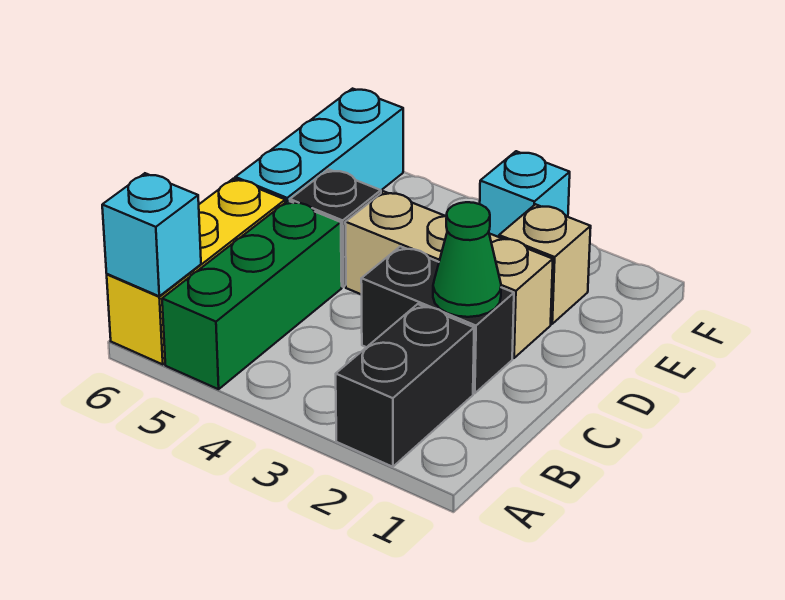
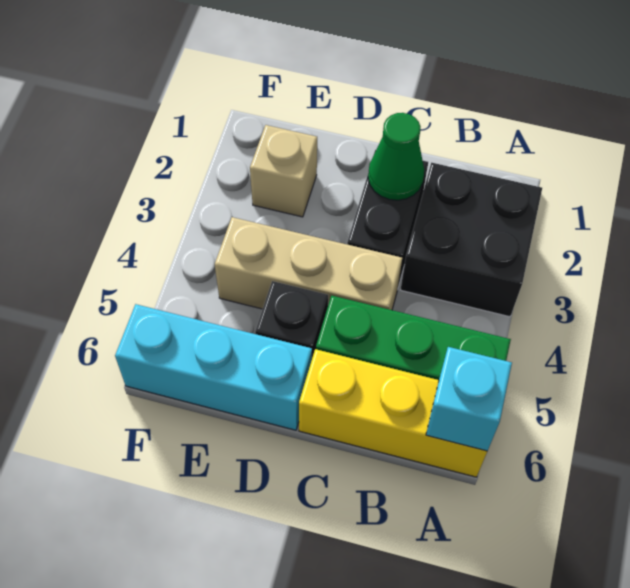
black brick A2:B2 level 1 -> black brick A2:B3 level 1
tan brick D2:D4 level 1 -> tan brick C4:E4 level 1
cyan brick F3 level 1 -> none

